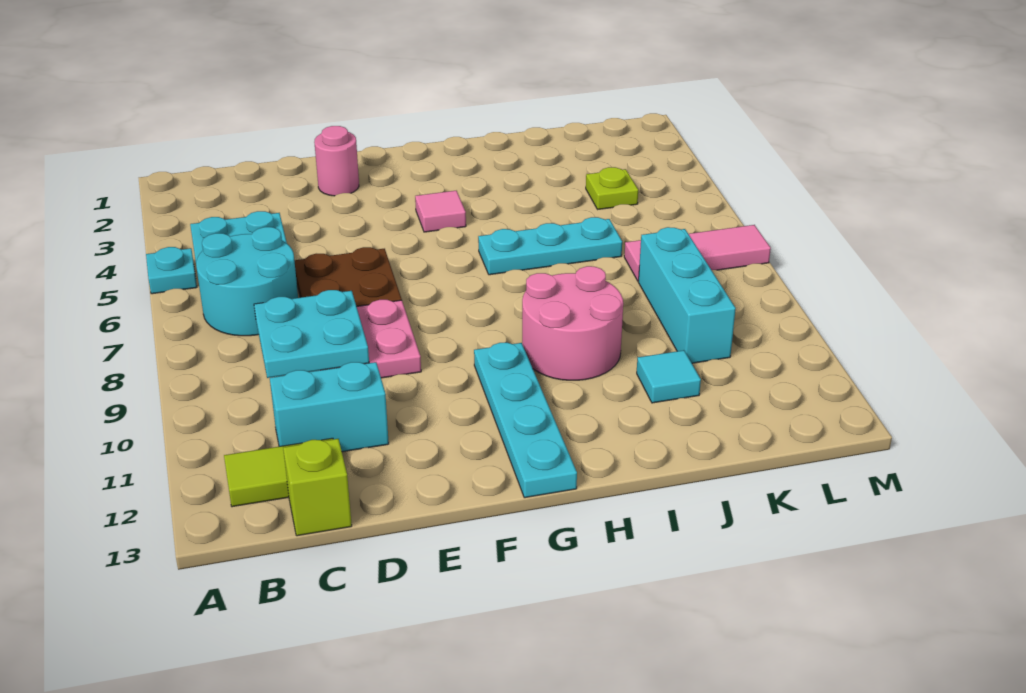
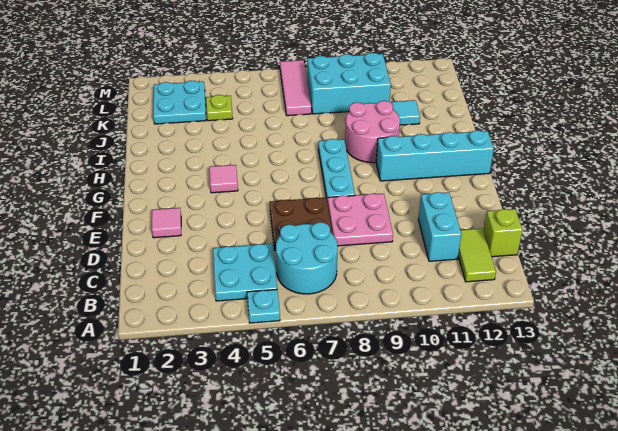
cyan plate C8:D9 level 2 -> cyan plate K2:L3 level 1
pink round brick E2 level 1 -> pink tile E2 level 1
cyan plate G10:G13 level 1 -> cyan brick G10:G13 level 1
cyan plate H6:J6 level 1 -> cyan plate F8:H8 level 1
cyan brick K8:K10 level 1 -> cyan brick K8:L10 level 1

